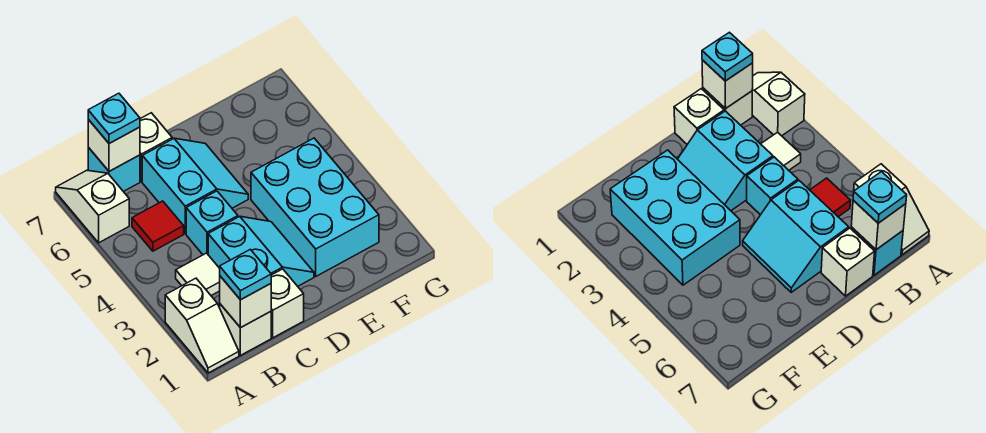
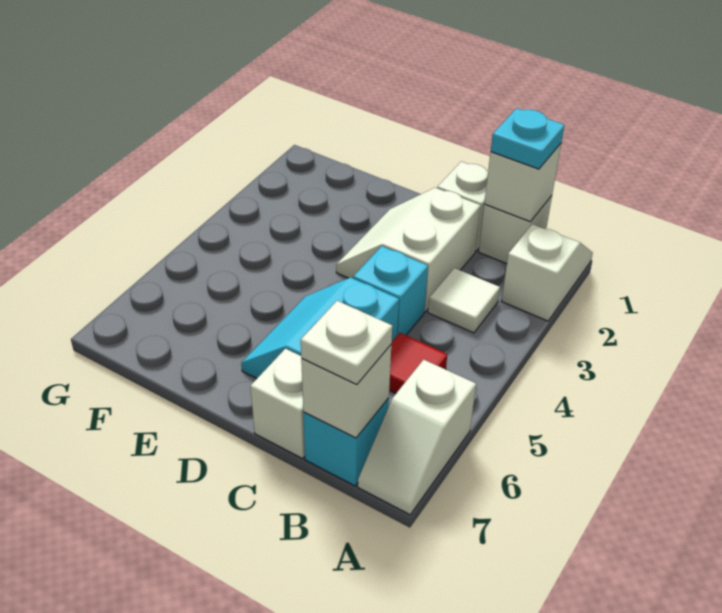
cyan plate B7 level 3 -> white plate B7 level 3
cyan slope C2:D3 level 1 top C -> white slope C2:D3 level 1 top C
cyan brick E2:F4 level 1 -> none

